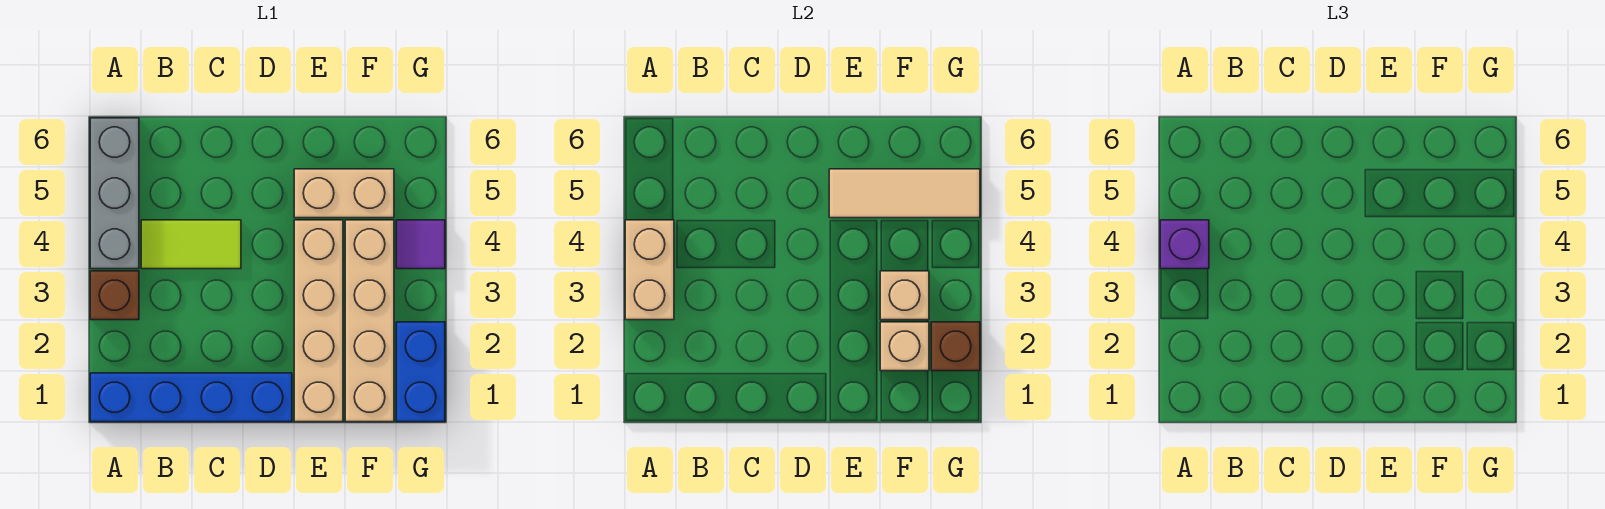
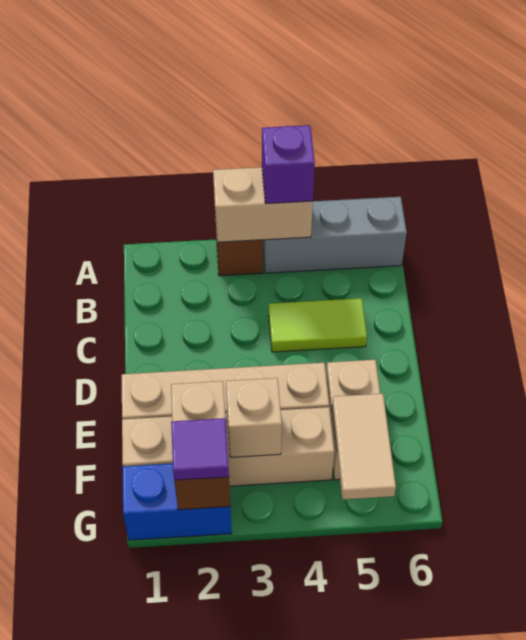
blue brick A1:D1 level 1 -> none
lime tile B4:C4 level 1 -> lime tile C4:C5 level 1
tan tile E5:G5 level 2 -> tan tile F5:G5 level 2
purple tile G4 level 1 -> purple tile G2 level 3

